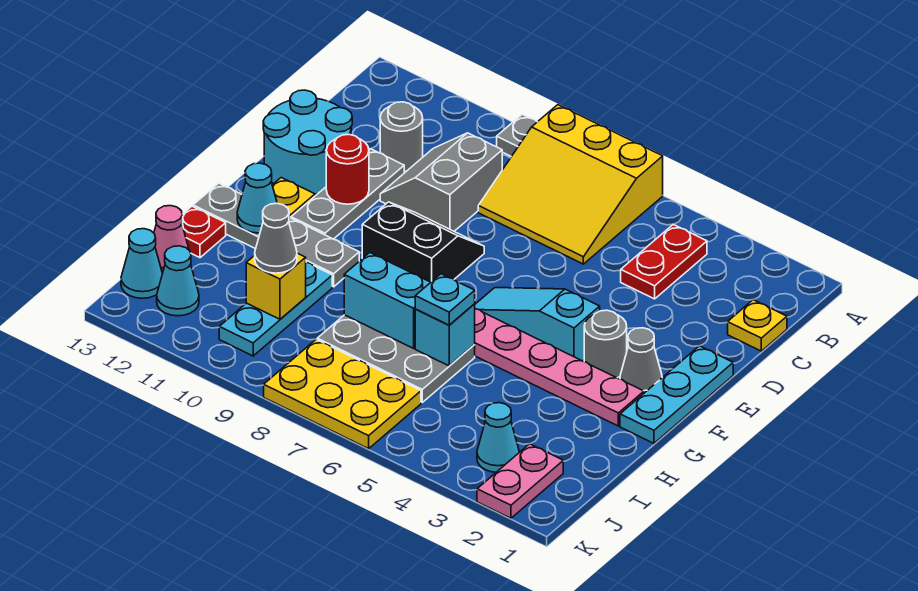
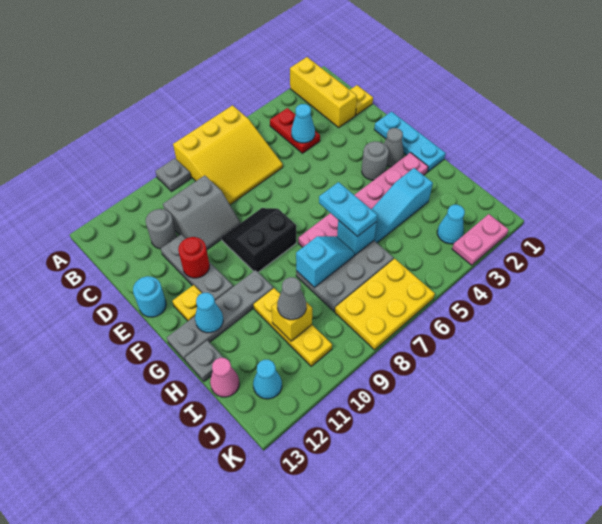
none -> yellow brick A2:C2 level 1
grey slope C9:D10 level 1 top 9 -> grey slope C9:D10 level 1 top C
cyan round brick D12:E13 level 1 -> cyan round brick E13 level 1
cyan slope F4:F6 level 1 top 4 -> cyan slope H3:H5 level 1 top 3
cyan plate H6 level 3 -> cyan plate G6:H6 level 3
cyan brick H7:H8 level 2 -> cyan slope H7:H8 level 2 top 8
cyan plate H10:J10 level 1 -> yellow plate H10:J10 level 1
red plate H13 level 1 -> grey plate H13 level 1
pink plate J2:K2 level 1 -> pink plate K2:K3 level 1
cyan cone J13 level 1 -> cyan cone C4 level 2

